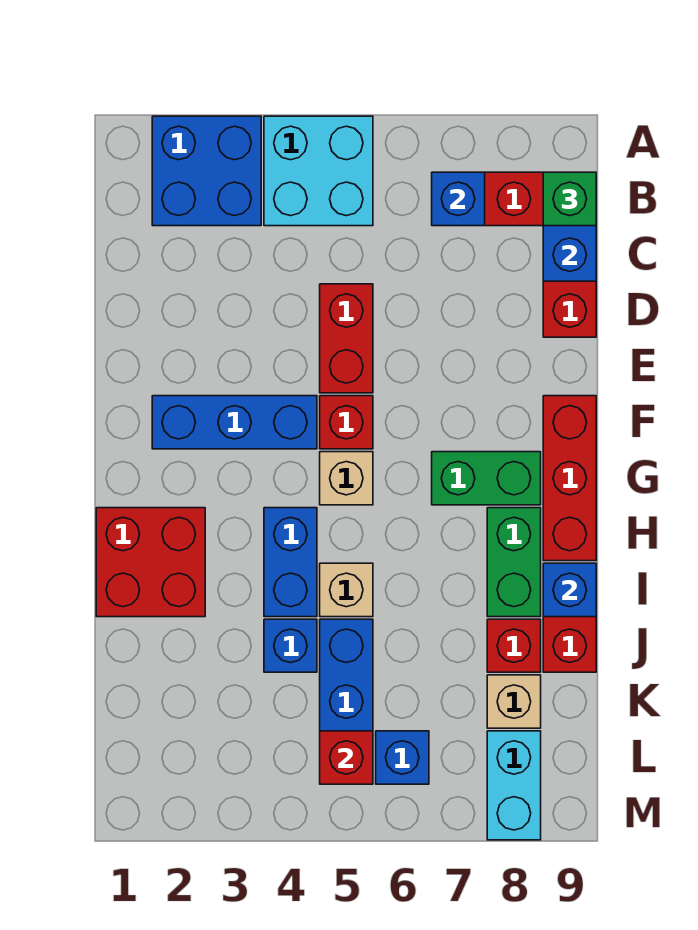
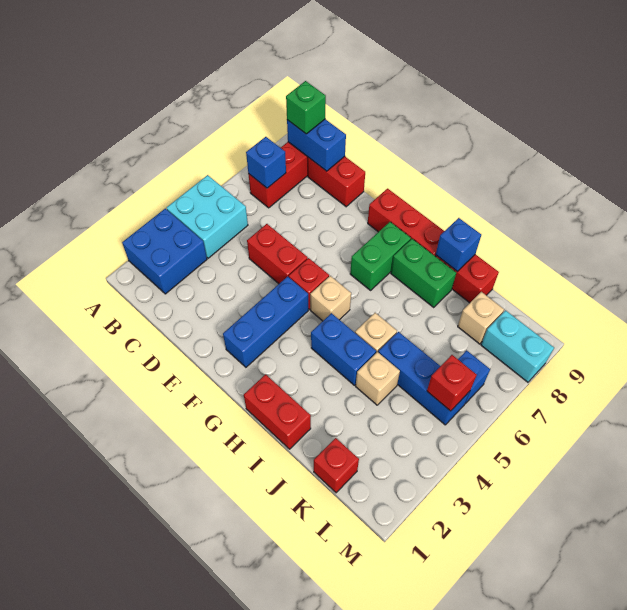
red brick H1:I2 level 1 -> red brick H1:I1 level 1
blue brick J4 level 1 -> tan brick J4 level 1
red brick J8 level 1 -> red brick K1 level 1

